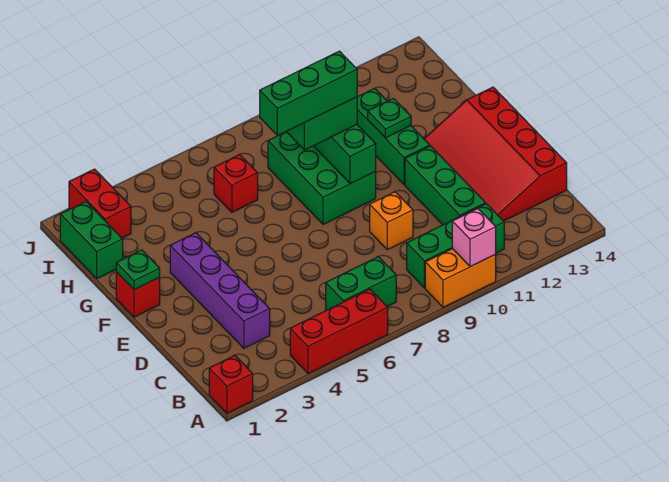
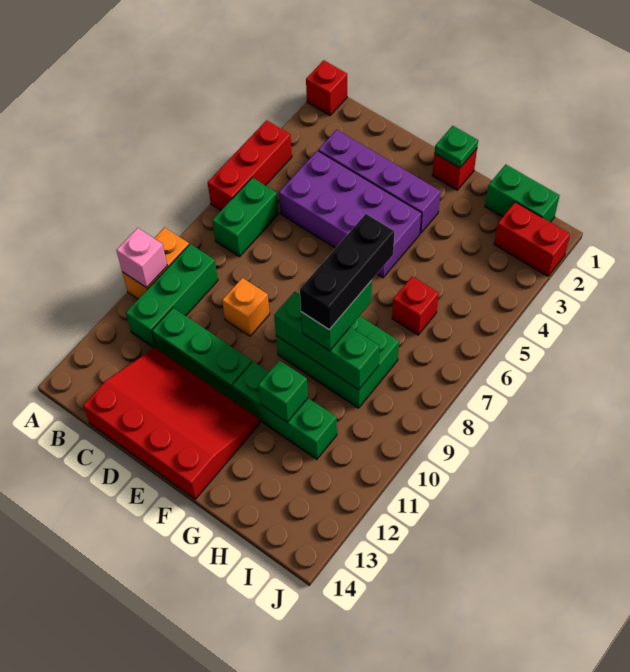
none -> purple brick C4:F5 level 1
green brick G7:G9 level 4 -> black brick G7:G9 level 4
green plate G11 level 2 -> green brick G11 level 2

